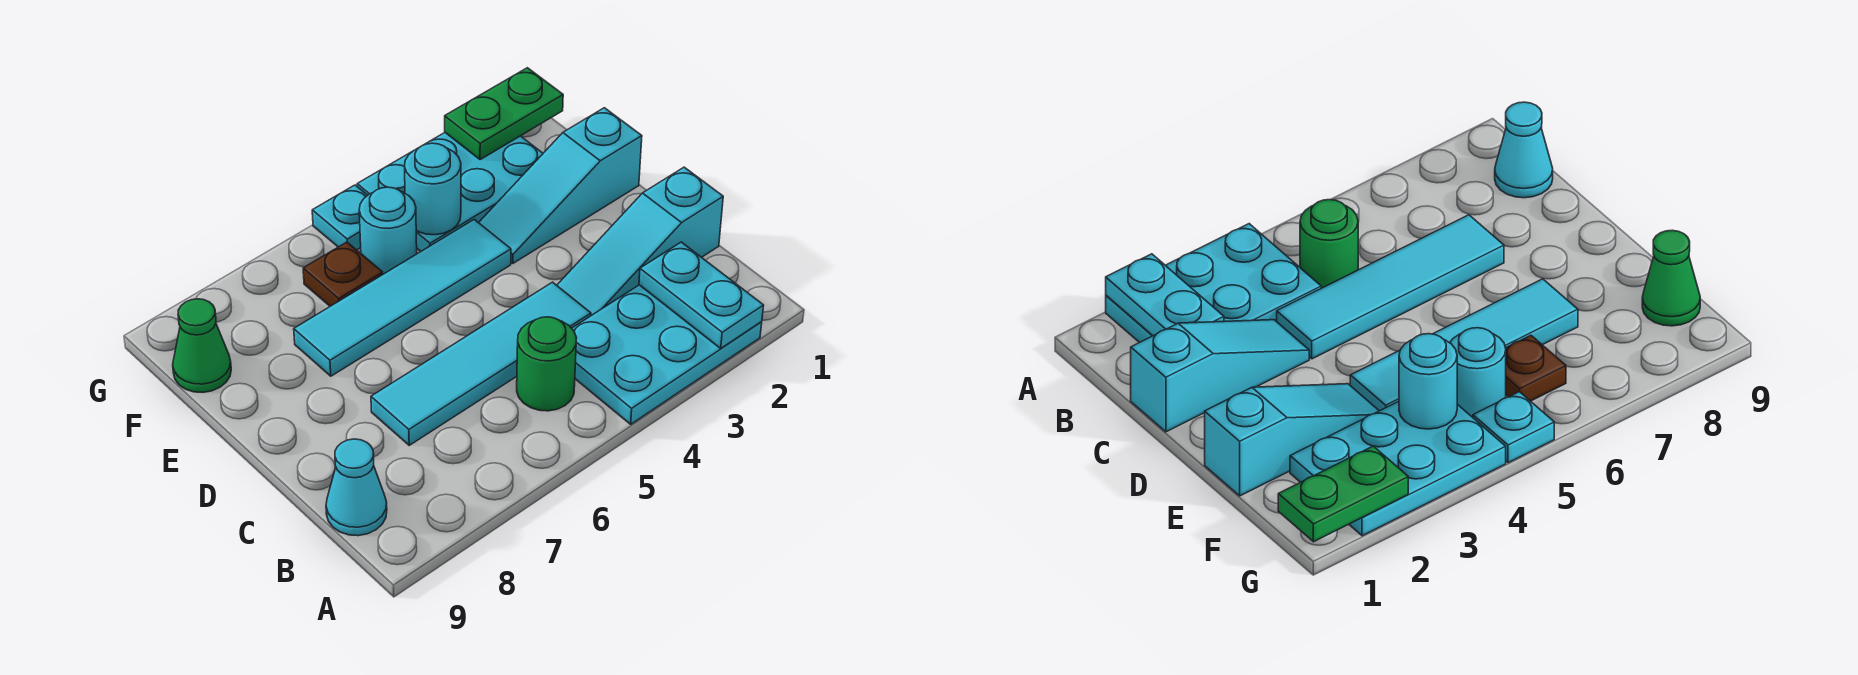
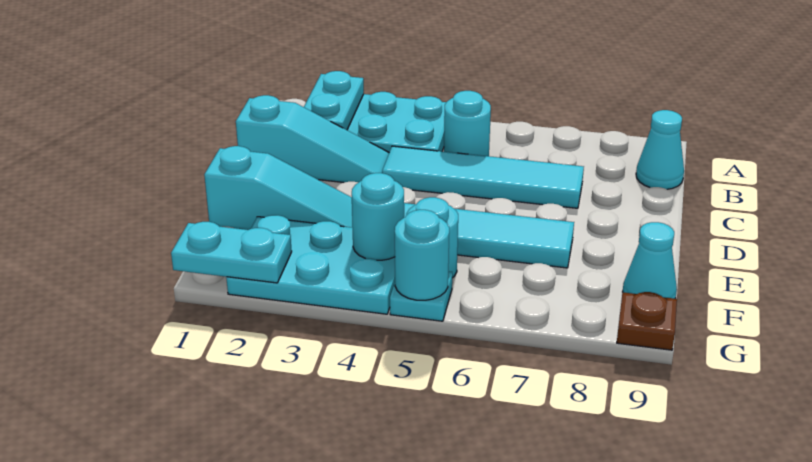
green round brick B5 level 1 -> cyan round brick B5 level 1
brown plate F6 level 1 -> brown plate G9 level 1
green cone F9 level 1 -> cyan cone F9 level 1
green plate G1:G2 level 2 -> cyan plate G1:G2 level 2
none -> cyan round brick G5 level 2

